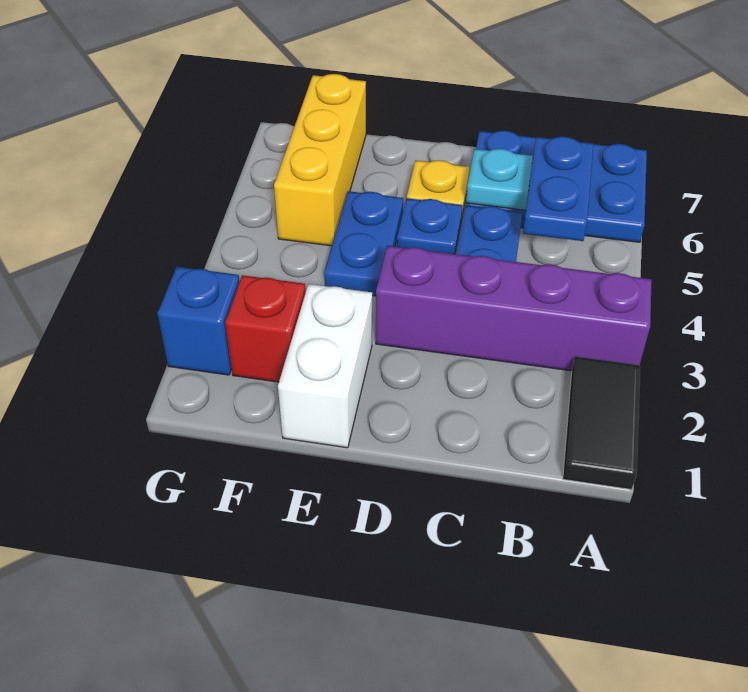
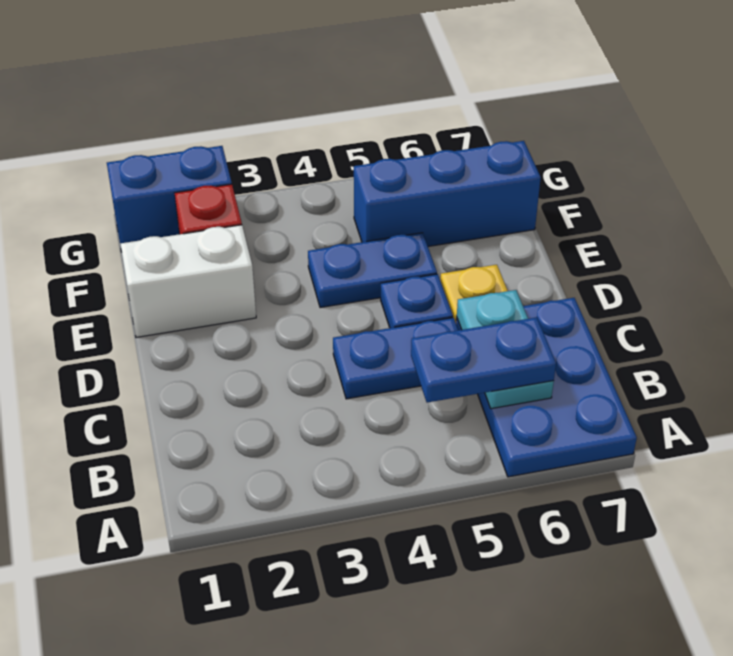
black tile A1:A2 level 1 -> none
purple brick A3:D3 level 1 -> none
yellow brick F5:F7 level 1 -> blue brick F5:F7 level 1
blue brick G2 level 1 -> blue brick G1:G2 level 1

